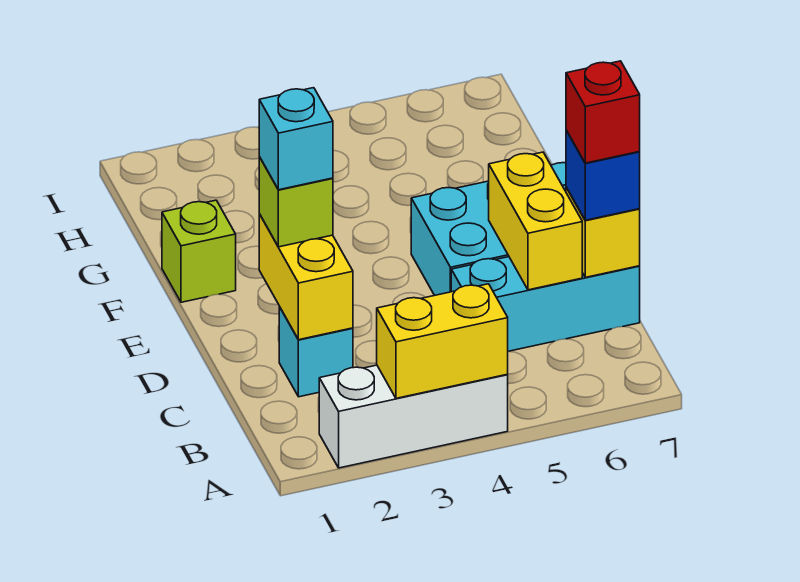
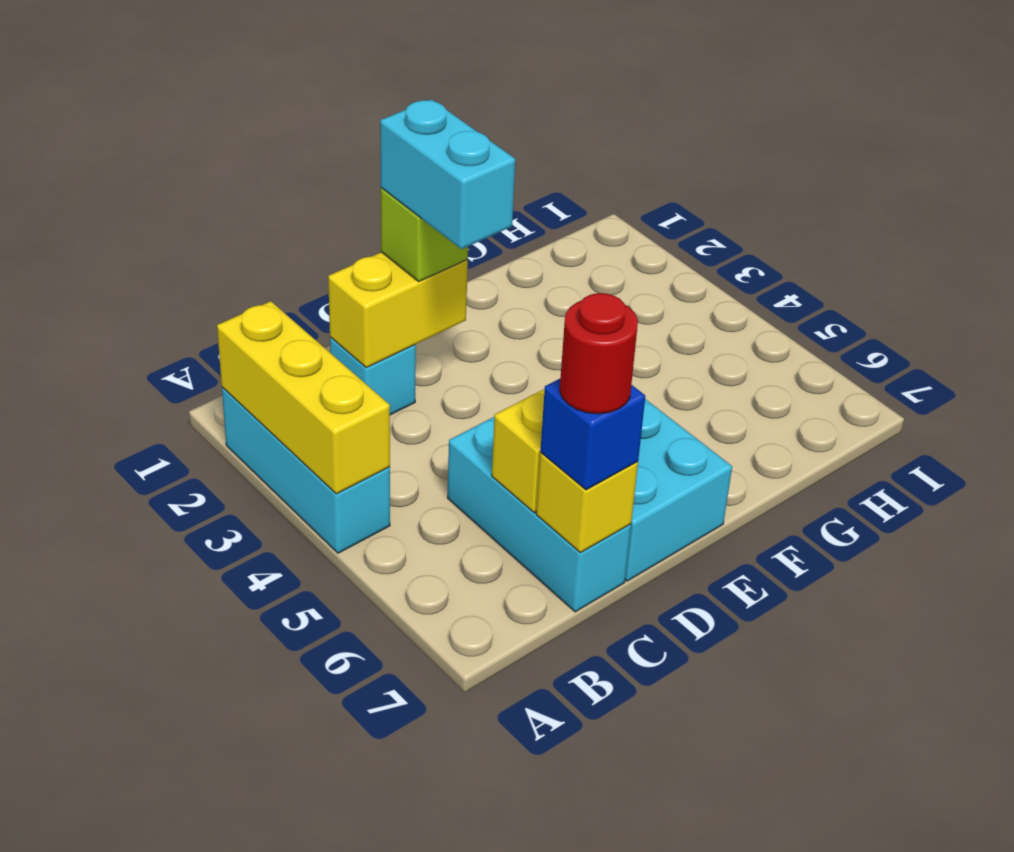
white brick A2:A4 level 1 -> cyan brick A2:A4 level 1
yellow brick A3:A4 level 2 -> yellow brick A2:A4 level 2
red brick C7 level 4 -> red round brick C7 level 4
cyan brick D2 level 4 -> cyan brick D2:D3 level 4
lime brick F1 level 1 -> none

